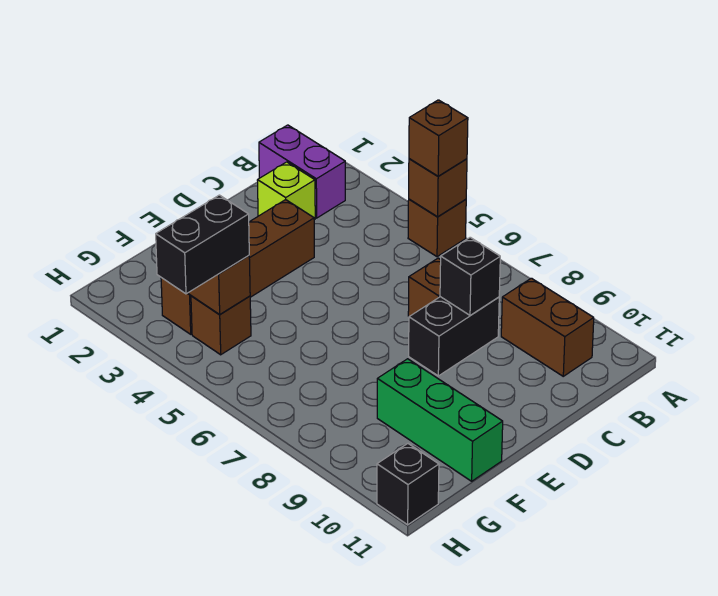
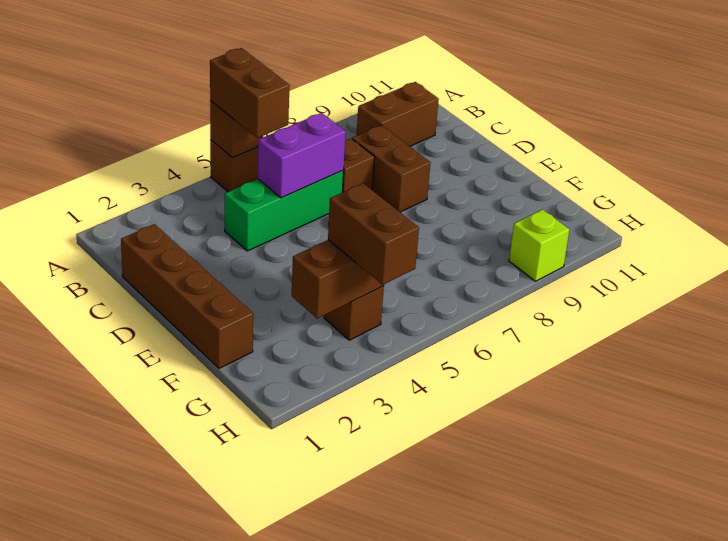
brown brick A5 level 3 -> brown brick A5:B5 level 3
purple brick B1:B2 level 1 -> purple brick C5:C6 level 2
lime brick C2 level 1 -> lime brick H9 level 1
black brick C8:D8 level 1 -> brown brick C8:D8 level 1
black brick C8 level 2 -> none
brown brick D3:G3 level 1 -> brown brick C1:F1 level 1
green brick F9:F11 level 1 -> green brick C4:C6 level 1
black brick G4:H4 level 3 -> brown brick G4:H4 level 3
black brick H11 level 1 -> none

